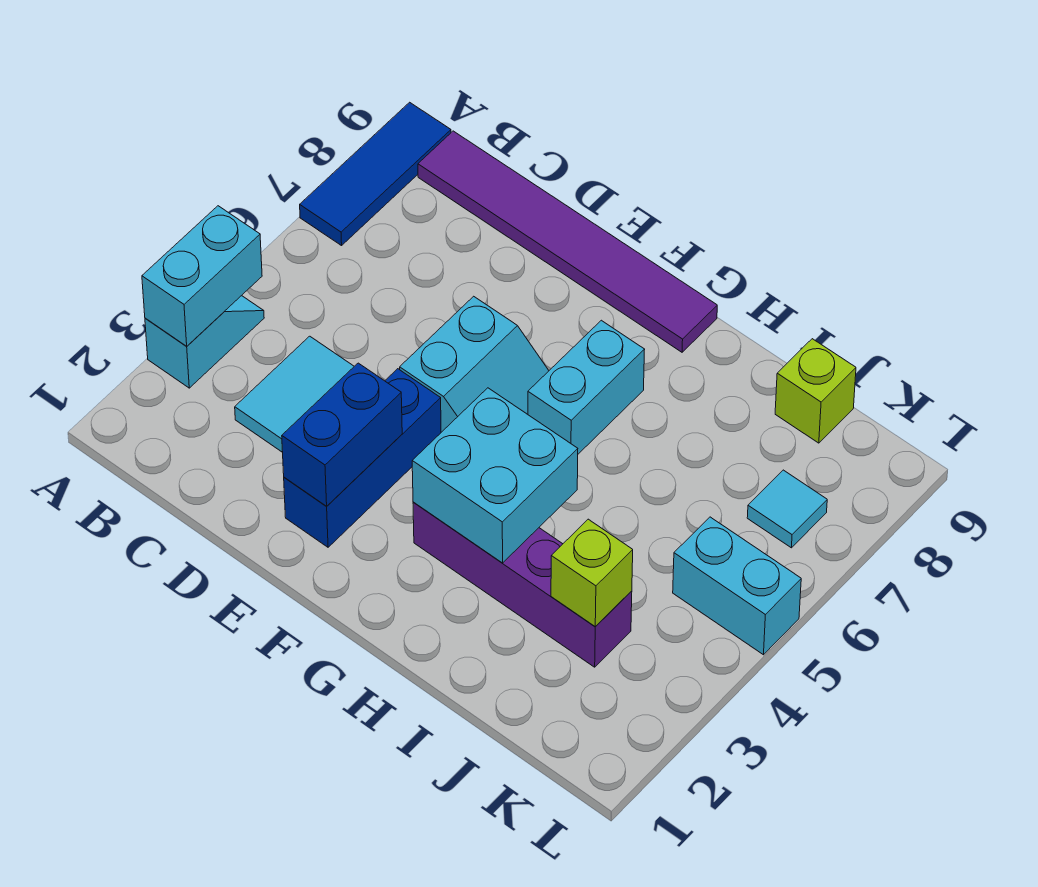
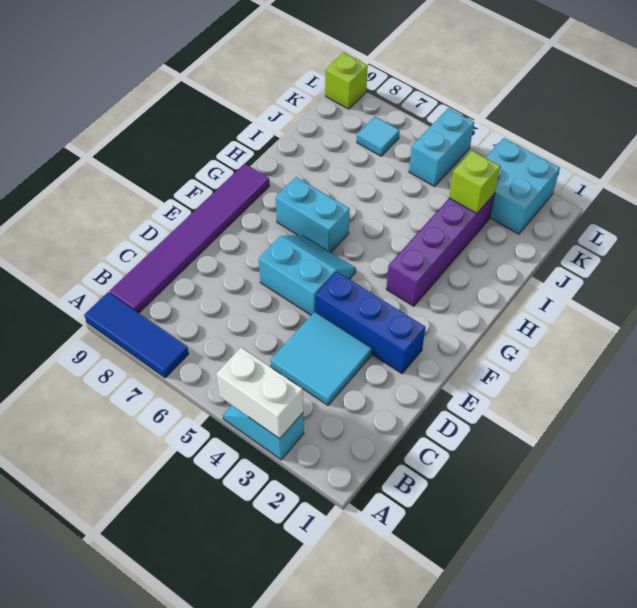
cyan brick A3:A4 level 2 -> white brick A3:A4 level 2
blue brick E2:E3 level 2 -> none
cyan brick G3:H4 level 2 -> cyan brick K2:L3 level 1
lime brick J9 level 1 -> lime brick L9 level 1

